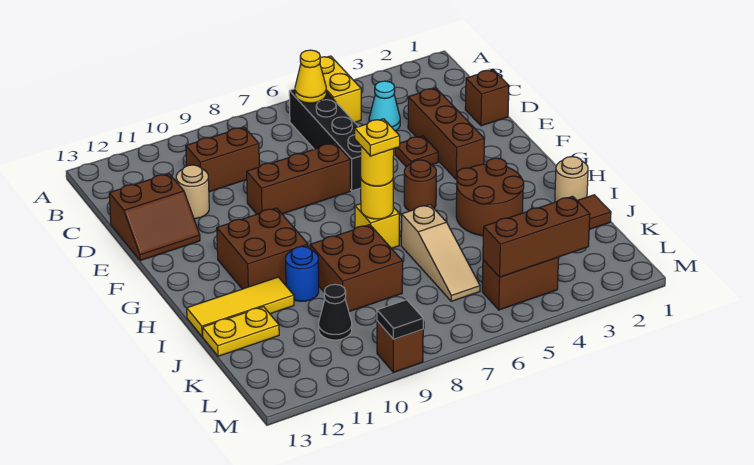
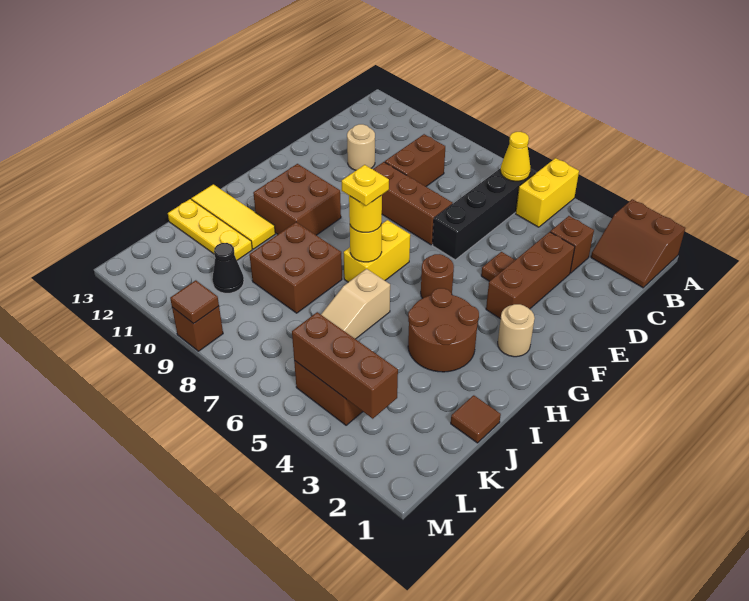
cyan cone C4 level 1 -> none
brown brick C9:C10 level 1 -> brown brick C9:D9 level 1
brown brick D1 level 1 -> brown brick C3 level 1
brown slope D12:E13 level 1 top D -> brown slope A1:B2 level 1 top A
yellow brick H7 level 1 -> yellow brick G7:H7 level 1
tan round brick I1 level 1 -> tan round brick G2 level 1
blue round brick I10 level 1 -> none
yellow plate J12:J13 level 1 -> yellow plate J11:J13 level 1
black tile M9 level 2 -> brown tile M9 level 2

